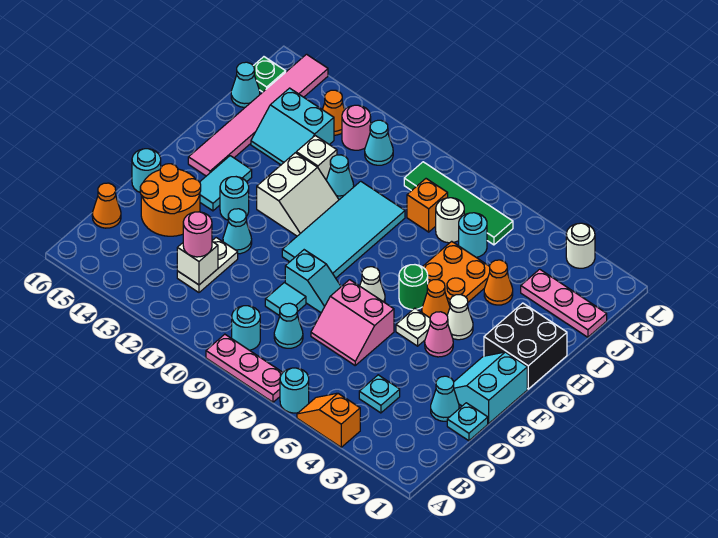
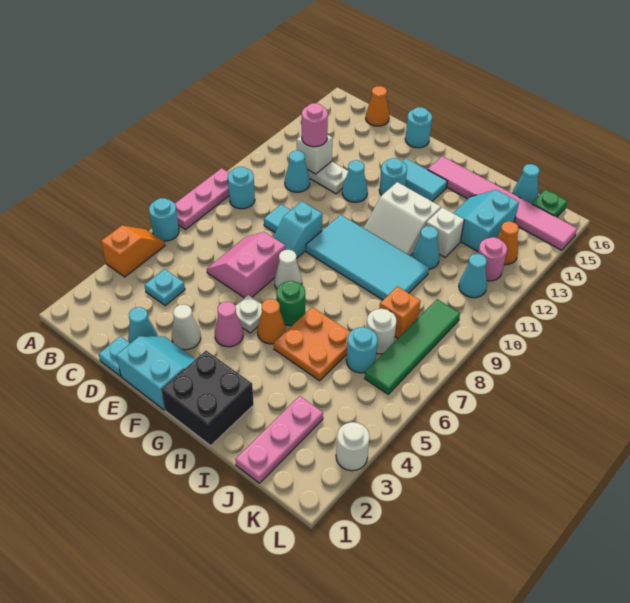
cyan cone C8 level 1 -> cyan cone C11 level 1
orange round brick D14:E15 level 1 -> none
white cone G4 level 1 -> white cone E3 level 1
orange cone I4 level 1 -> none

